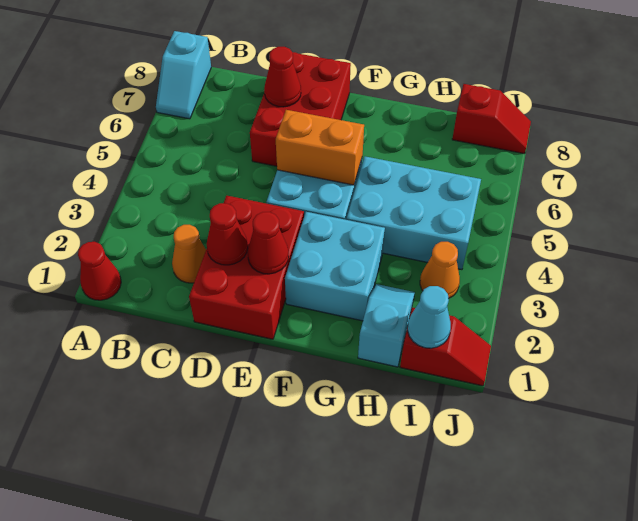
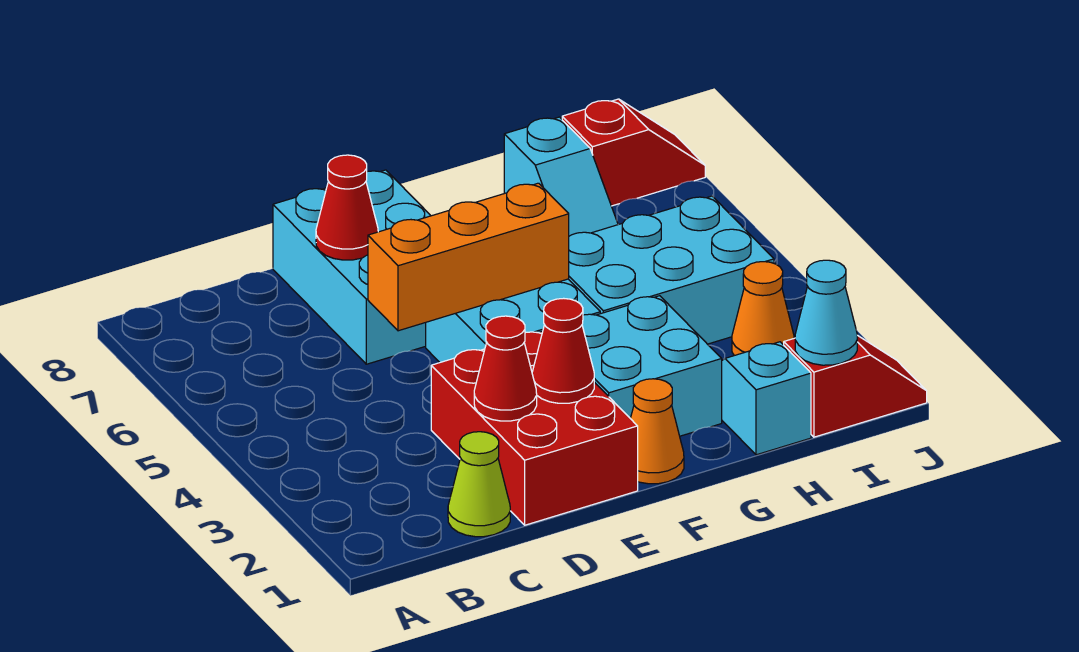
red cone A1 level 1 -> none
cyan slope A7:A8 level 1 top 8 -> cyan slope H7:H8 level 1 top 8
none -> lime cone C1 level 1
orange cone C2 level 1 -> orange cone F1 level 1
red brick D6:E8 level 1 -> cyan brick D6:E8 level 1
orange brick E5:F5 level 2 -> orange brick D5:F5 level 2

